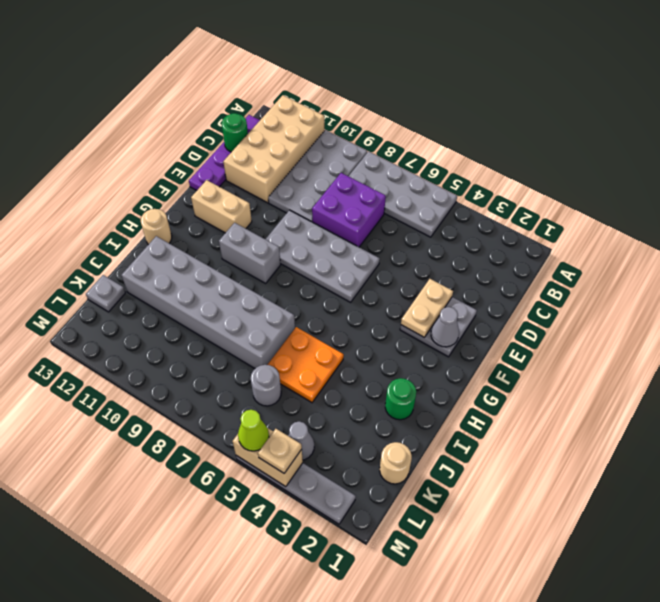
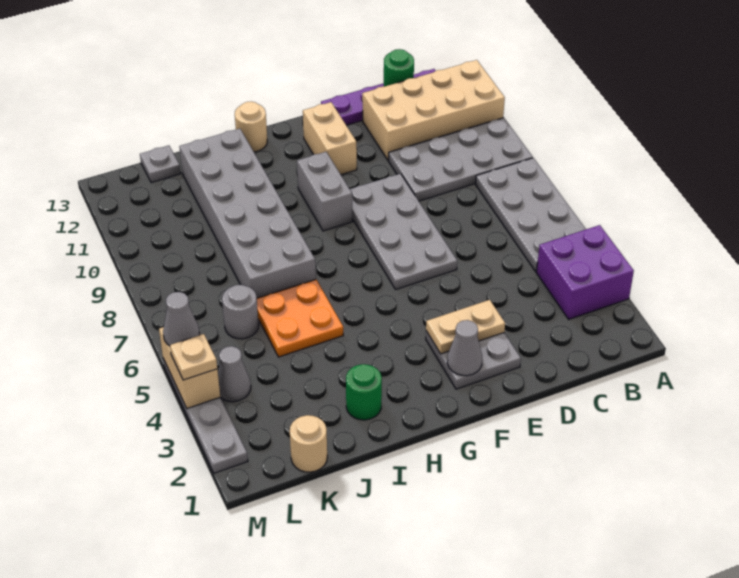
purple brick C7:D8 level 1 -> purple brick A3:B4 level 1
lime cone M5 level 3 -> grey cone M5 level 3

